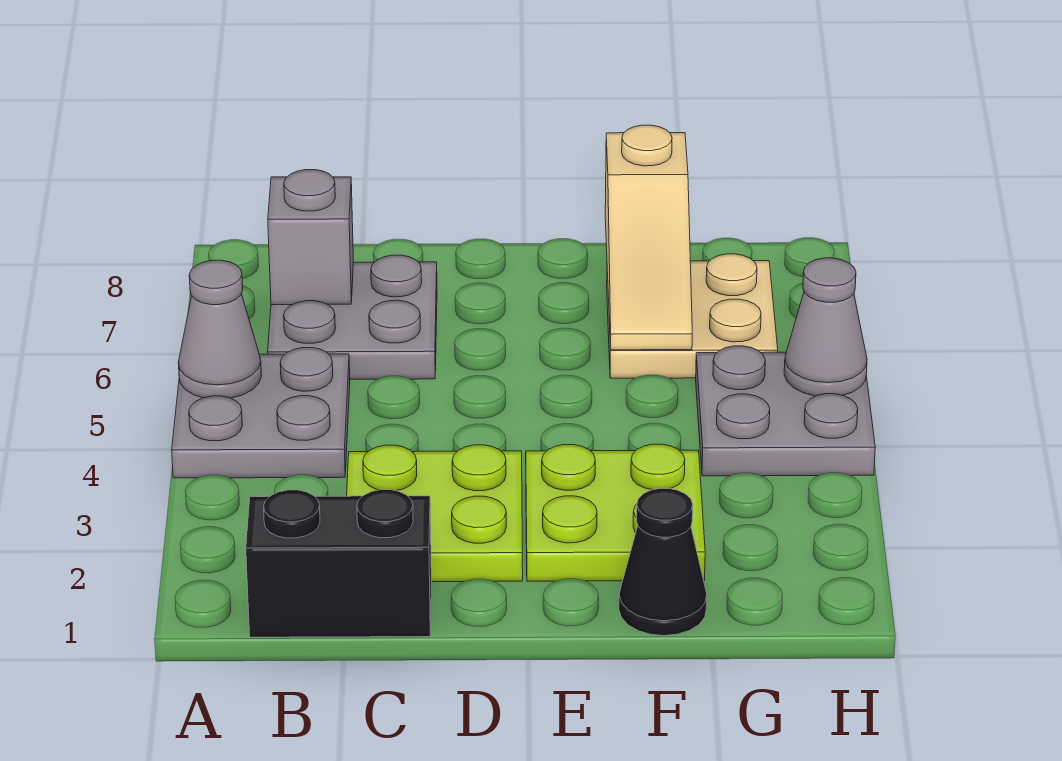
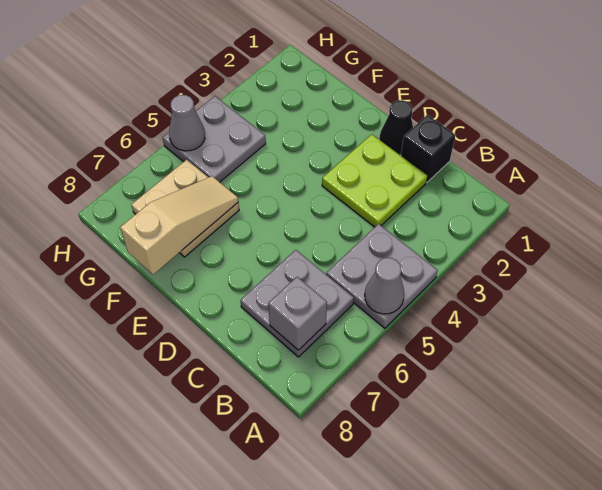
black brick B1:C1 level 1 -> black brick C1 level 1
lime plate E2:F3 level 1 -> none
black cone F1 level 1 -> black cone D1 level 1

